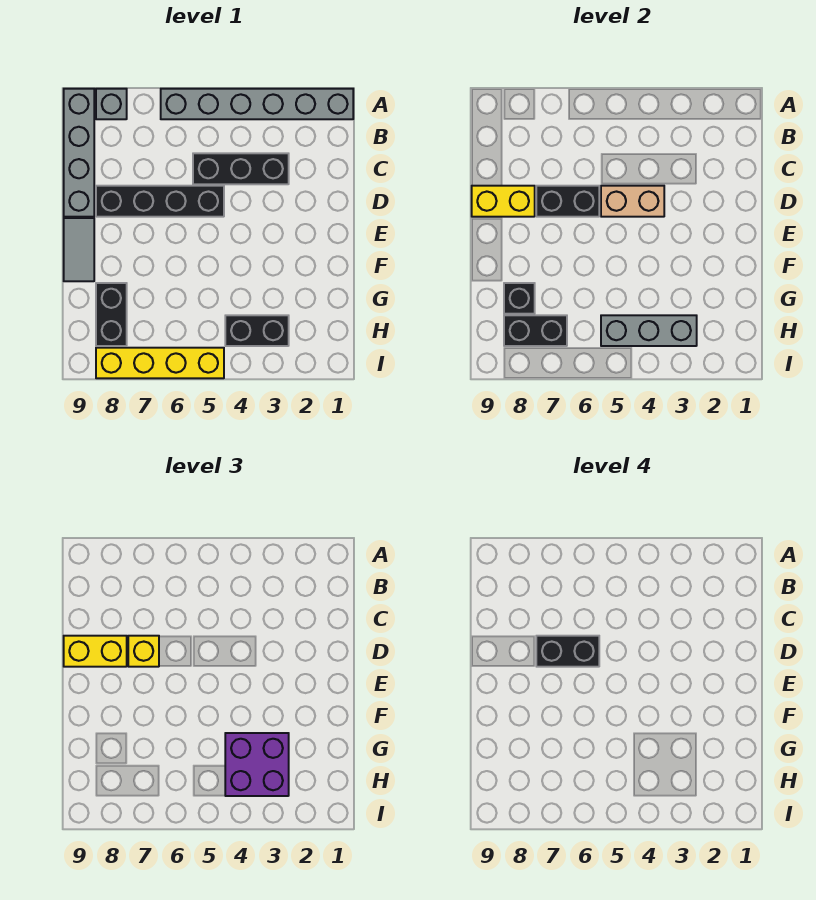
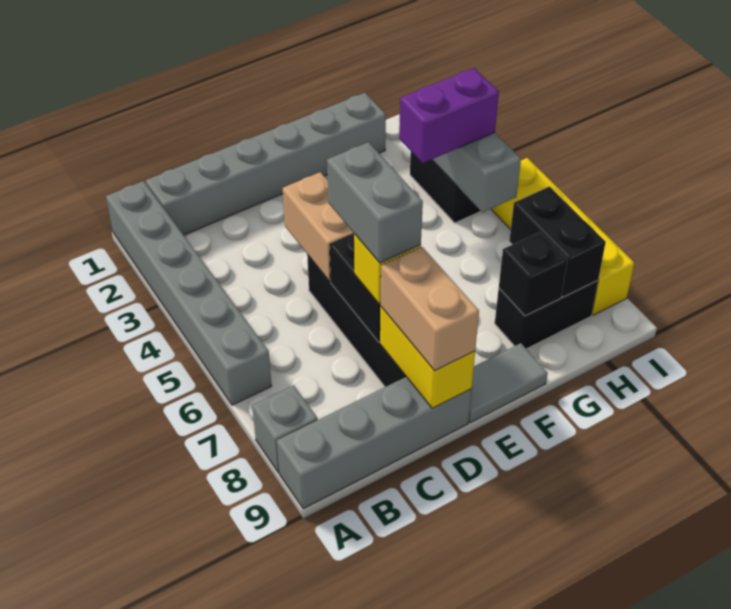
none -> grey brick B1:G1 level 1
black brick C3:C5 level 1 -> none
black brick D6:D7 level 4 -> grey brick D6:D7 level 4
yellow brick D8:D9 level 3 -> tan brick D8:D9 level 3
purple brick G3:H4 level 3 -> purple brick G4:H4 level 3

